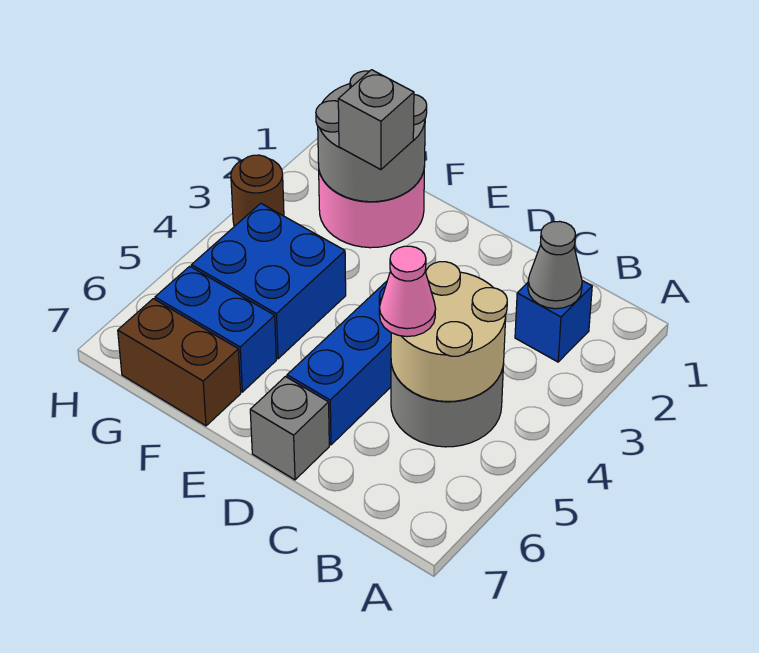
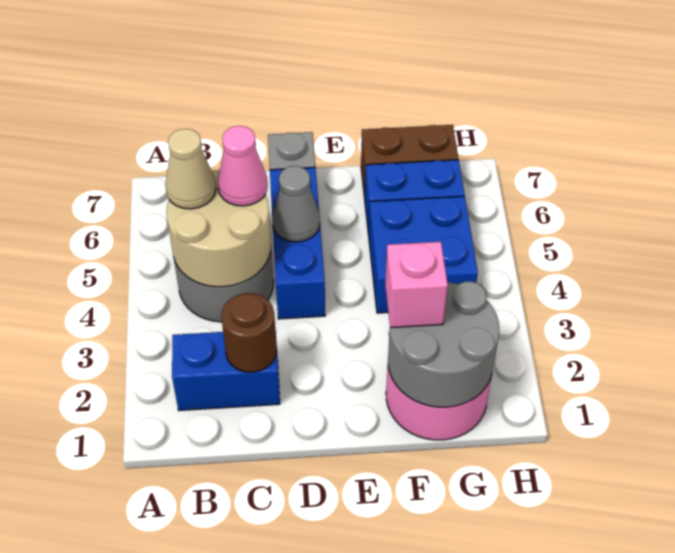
blue brick B2 level 1 -> blue brick B2:C2 level 1
grey cone B2 level 2 -> grey cone D5 level 2
none -> tan cone B5 level 3
grey brick F2 level 3 -> pink brick F2 level 3
brown round brick H3 level 1 -> brown round brick C2 level 2

